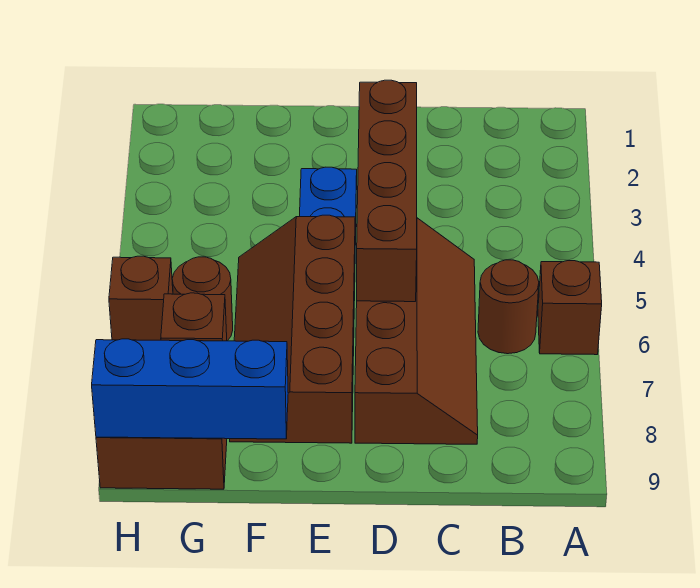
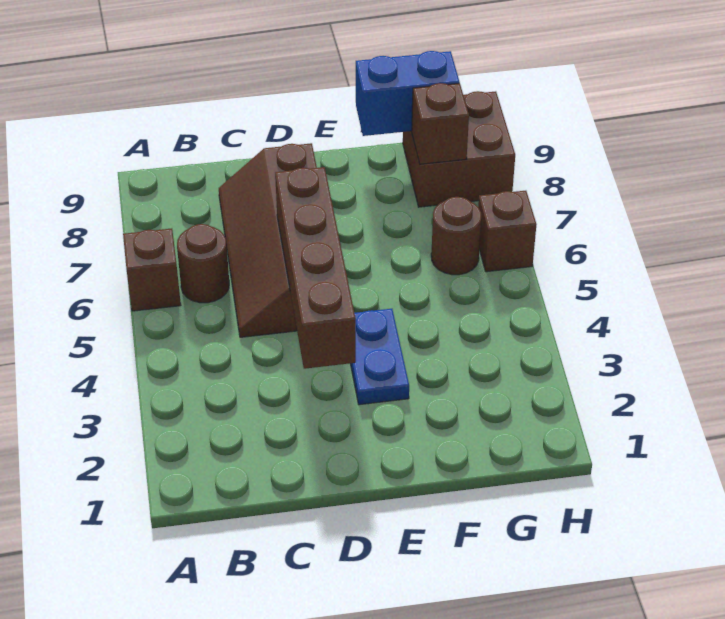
brown slope E5:F8 level 1 top E -> none
blue brick F9:H9 level 2 -> blue brick F9:G9 level 2

